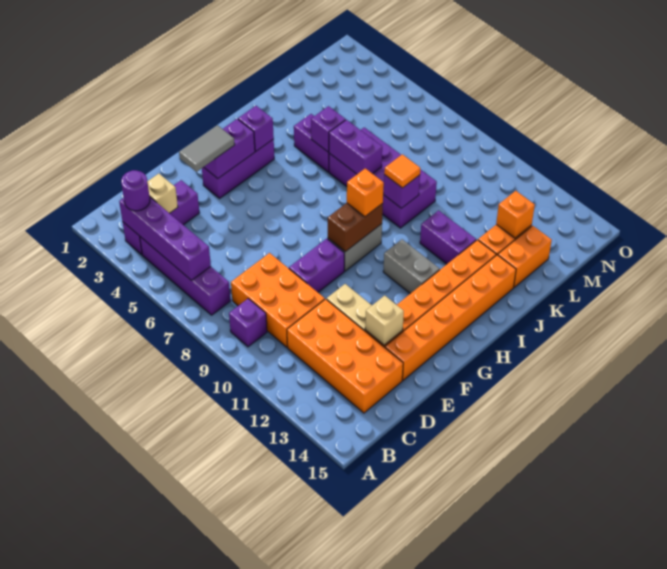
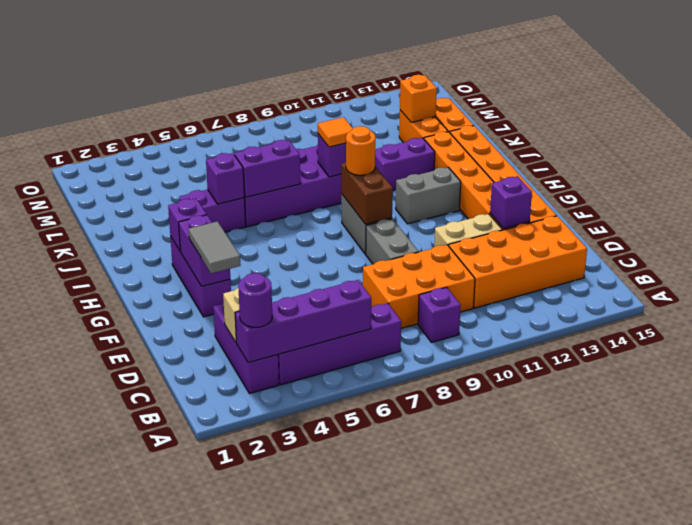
purple brick E9:F9 level 1 -> grey brick E9:F9 level 1
tan brick E13 level 2 -> purple brick E13 level 2
orange brick H9 level 3 -> orange round brick H9 level 3

